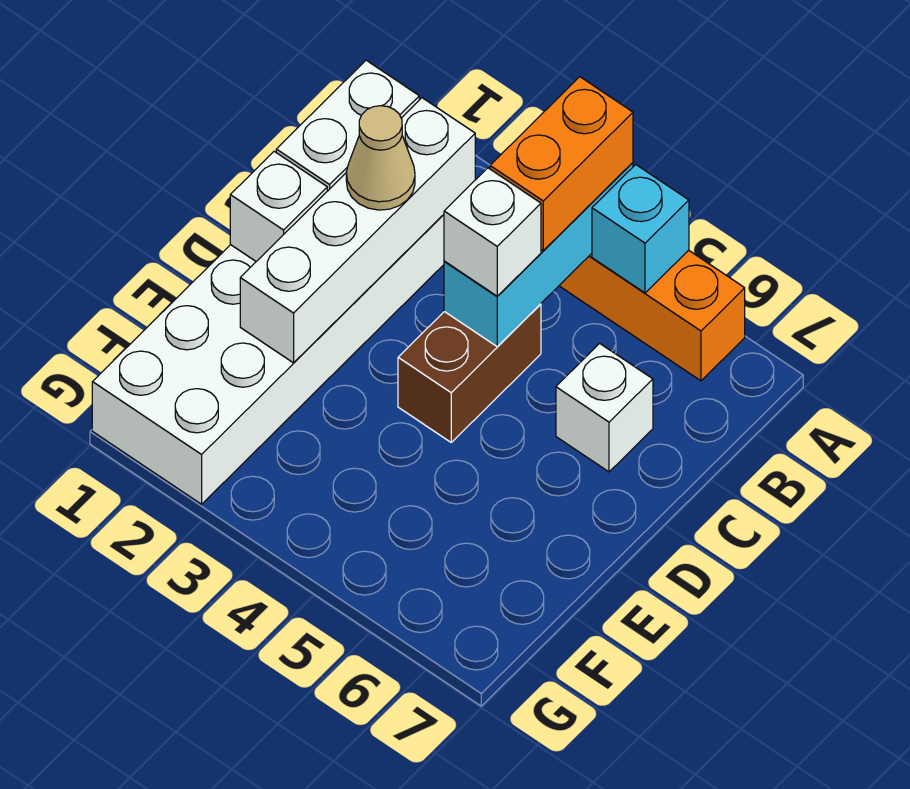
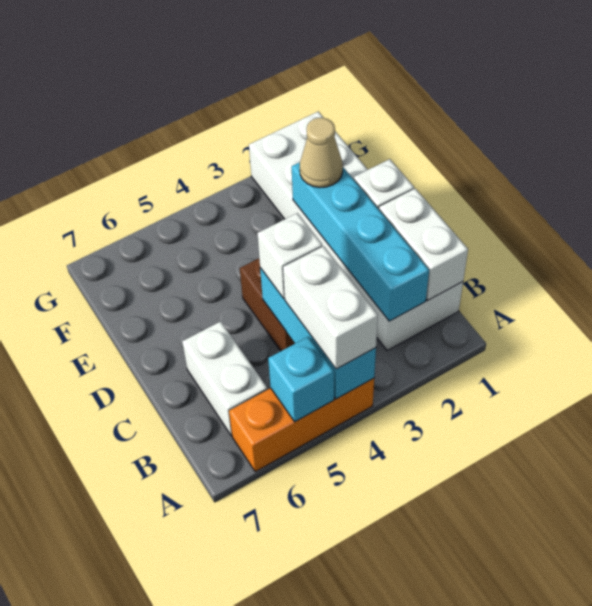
orange brick A4:B4 level 3 -> white brick A4:B4 level 3
white brick B2:E2 level 2 -> cyan brick B2:E2 level 2
tan cone C2 level 3 -> tan cone E2 level 3
white brick C6 level 1 -> white brick B6:C6 level 1

